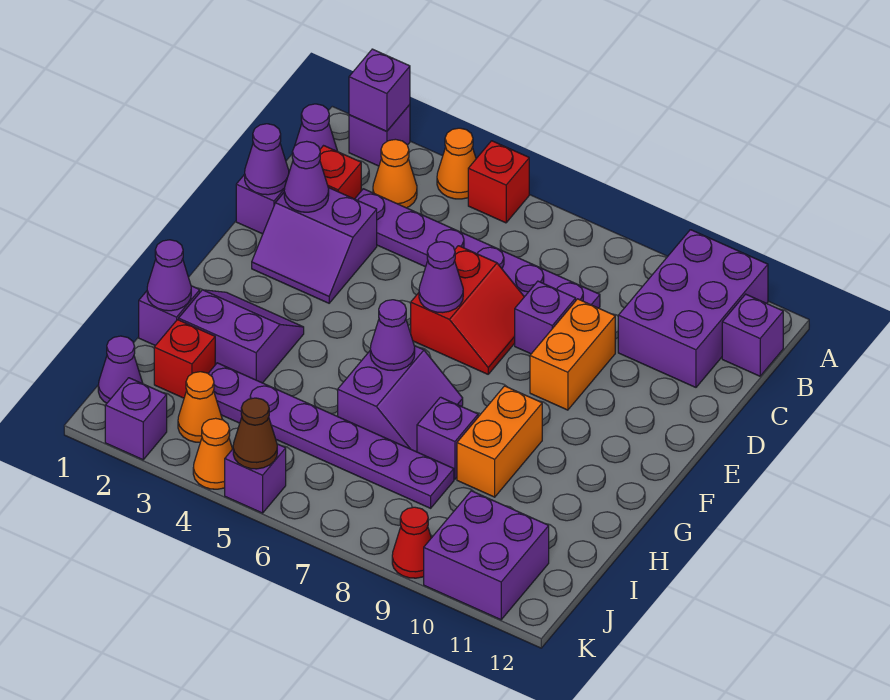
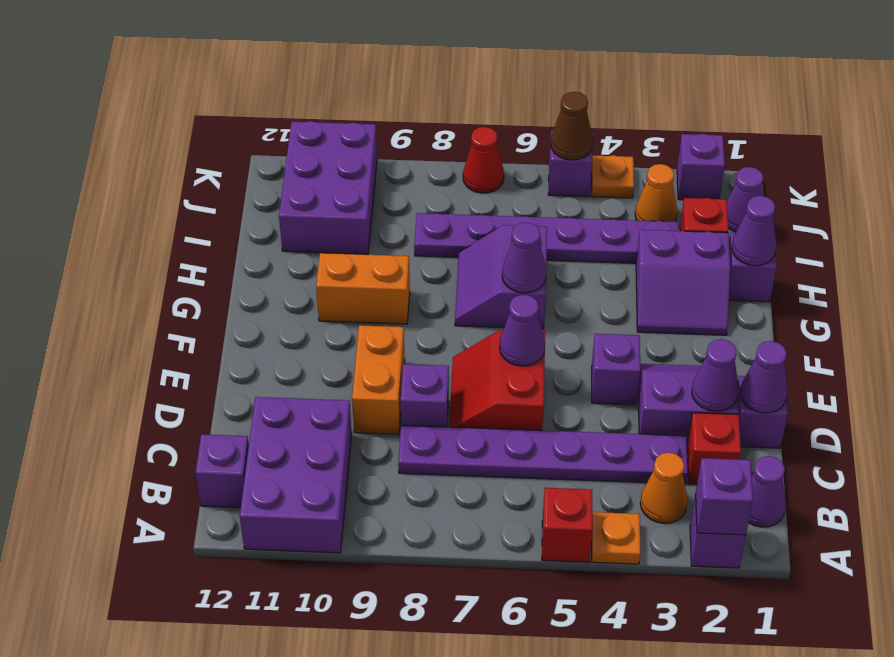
orange cone A4 level 1 -> orange plate A4 level 1
orange brick G9:H9 level 1 -> orange brick G9:G10 level 1
purple brick H8 level 1 -> purple brick E4 level 1
purple brick J10:K11 level 1 -> purple brick I10:K11 level 1
orange cone K4 level 1 -> orange plate K4 level 1
red cone K9 level 1 -> red cone K7 level 1

